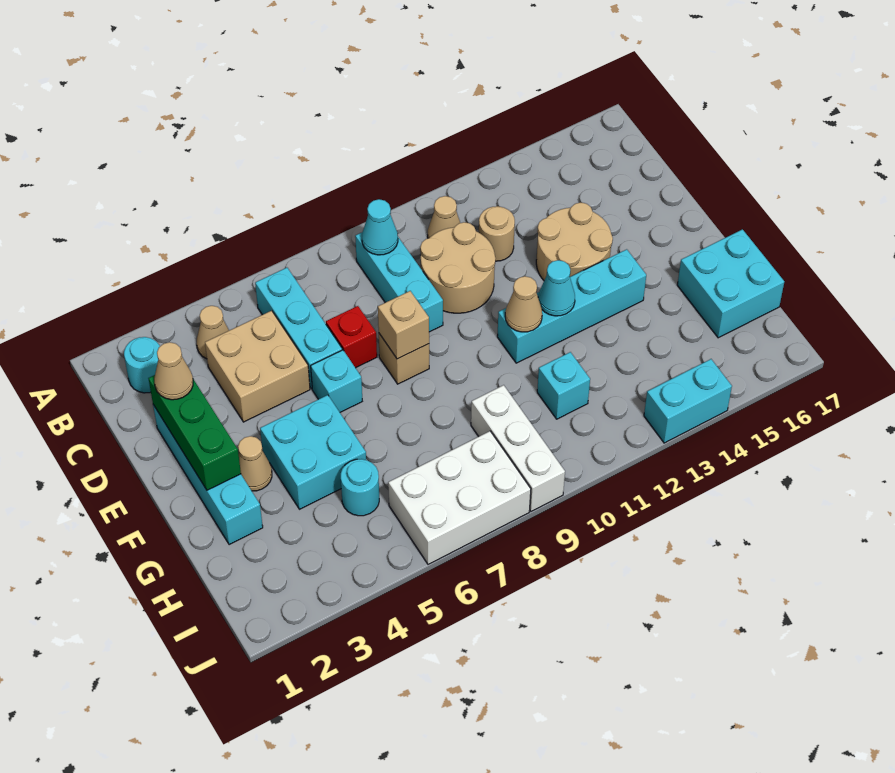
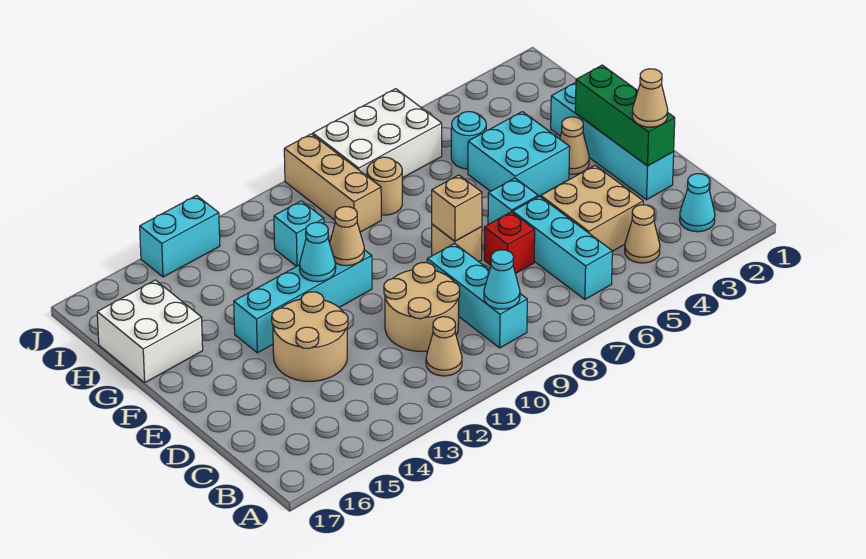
cyan round brick B2 level 1 -> cyan cone B2 level 1
tan round brick C12 level 1 -> tan round brick H8 level 1
cyan brick G16:H17 level 1 -> white brick G16:H17 level 1
white brick H9:J9 level 1 -> tan brick H9:J9 level 1

